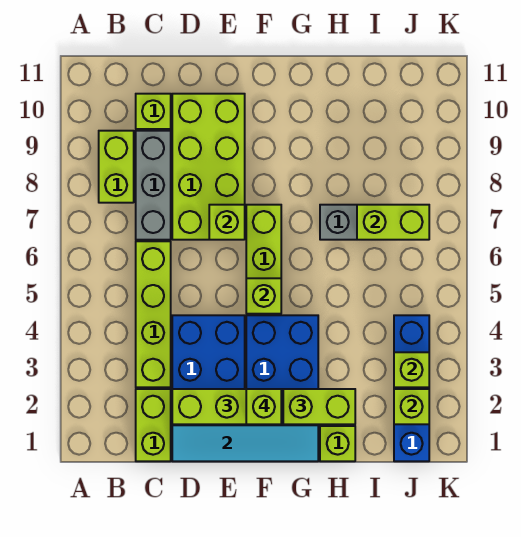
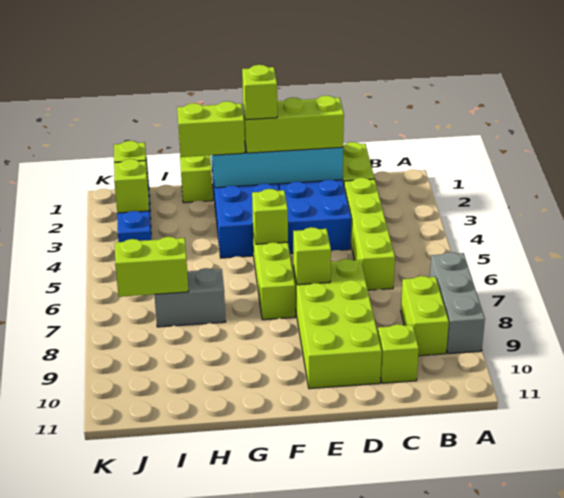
grey brick C7:C9 level 1 -> grey brick A7:A9 level 1

